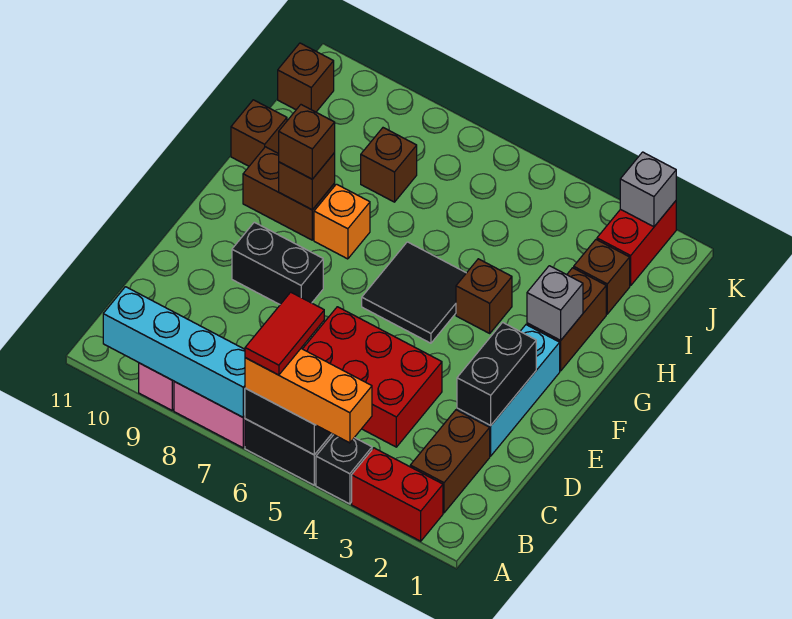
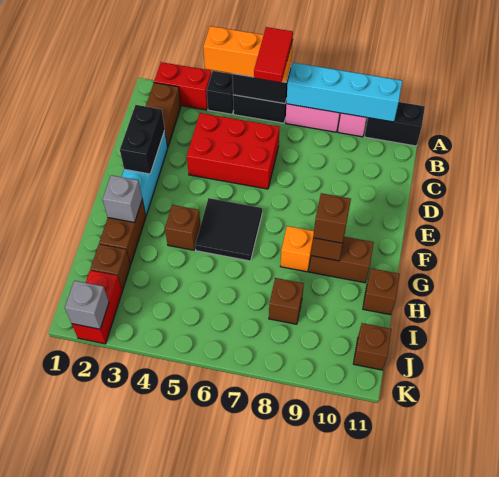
black brick E8:E9 level 1 -> black brick A10:A11 level 1

